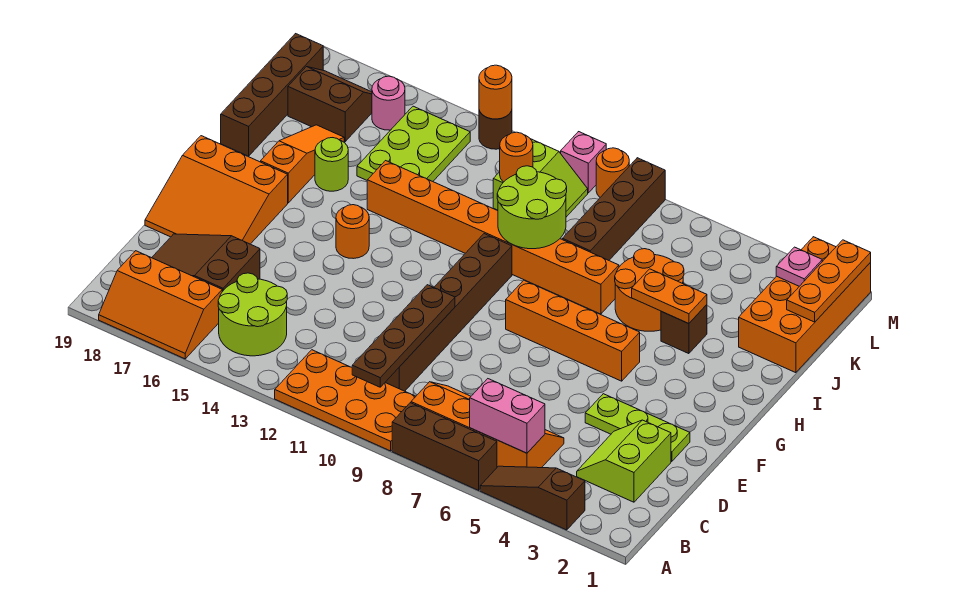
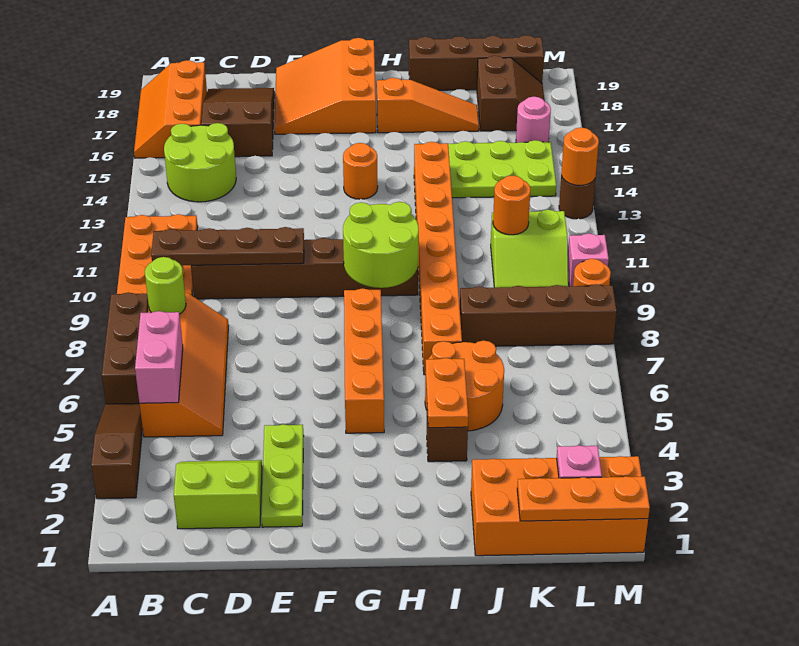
lime round brick I9:J10 level 2 -> lime round brick G9:H10 level 2
lime round brick I16 level 1 -> lime round brick B8 level 2

